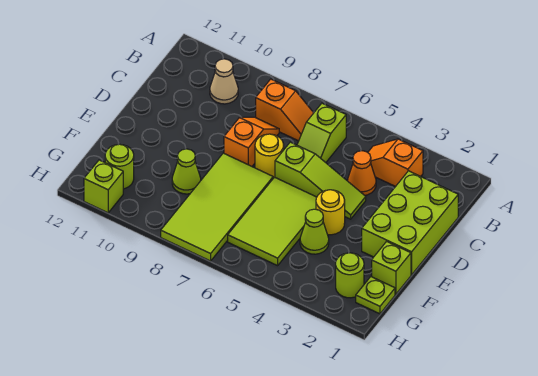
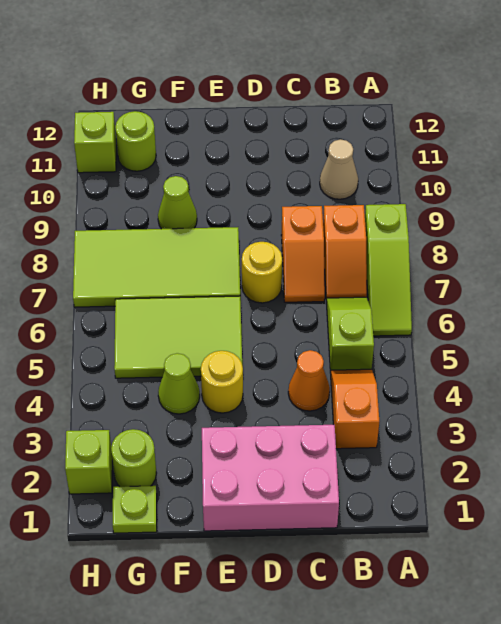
lime slope B6:C6 level 1 top B -> lime slope B5:B6 level 1 top 5
lime brick C1:E2 level 1 -> pink brick C1:E2 level 1
orange slope C8:D8 level 1 top D -> orange slope C7:C8 level 1 top 8
lime slope D4:D6 level 1 top 6 -> lime slope A6:A8 level 1 top 8
lime brick F1 level 1 -> lime brick H2 level 1

